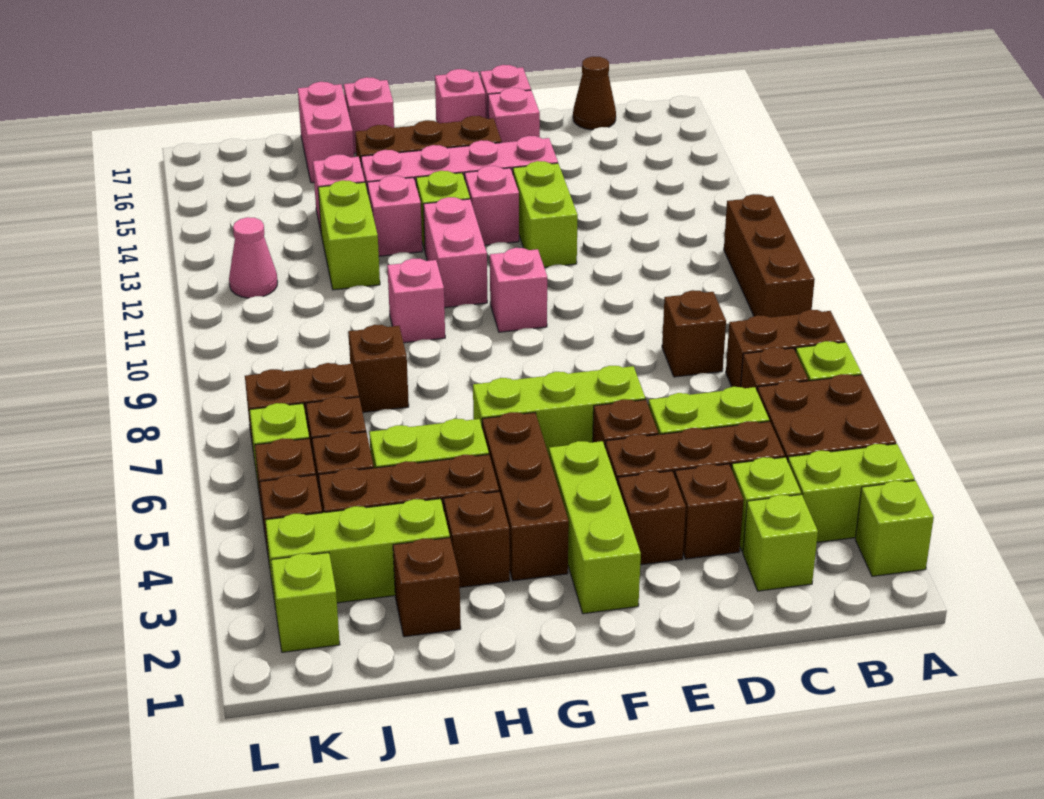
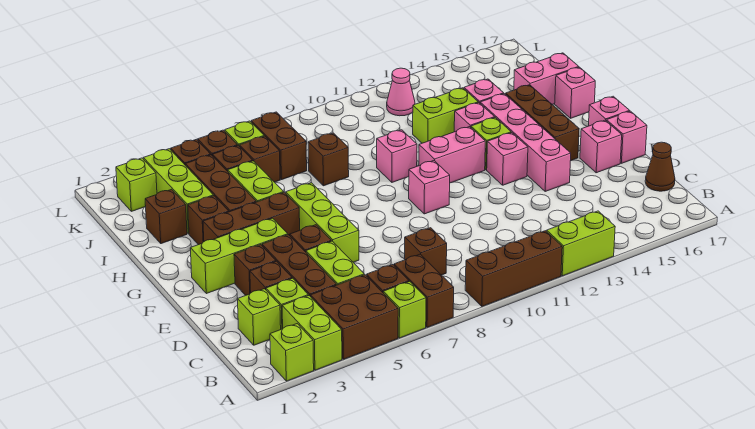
lime brick E12:E13 level 1 -> lime brick A12:A13 level 1

